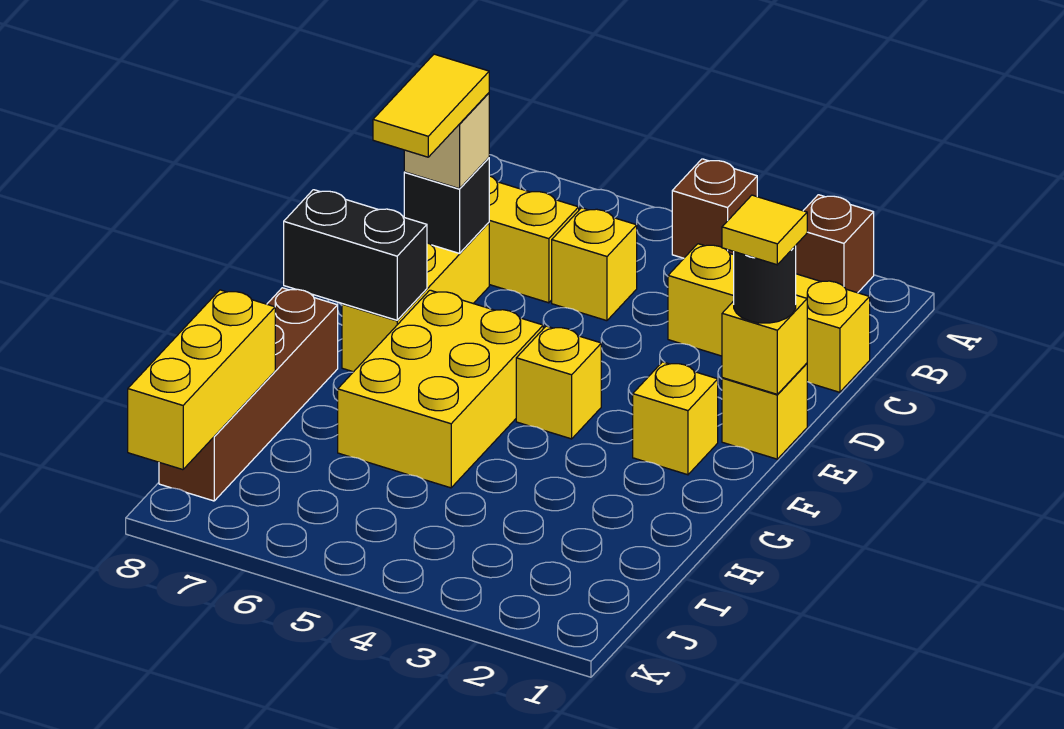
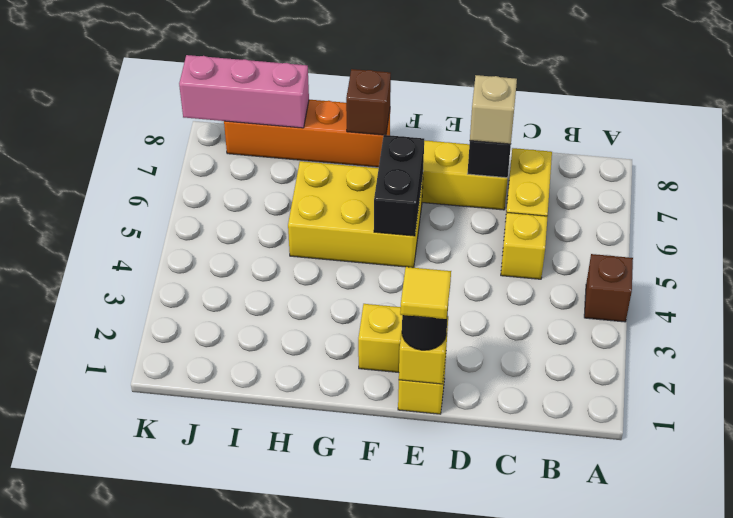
brown brick A2 level 1 -> brown brick G8 level 2
yellow brick C1:C3 level 1 -> none
yellow tile D7:E7 level 4 -> none
yellow brick F4 level 1 -> none
black brick F7:F8 level 2 -> black brick F5:F6 level 2
brown brick G8:J8 level 1 -> orange brick G8:J8 level 1
yellow brick I8:K8 level 2 -> pink brick I8:K8 level 2

